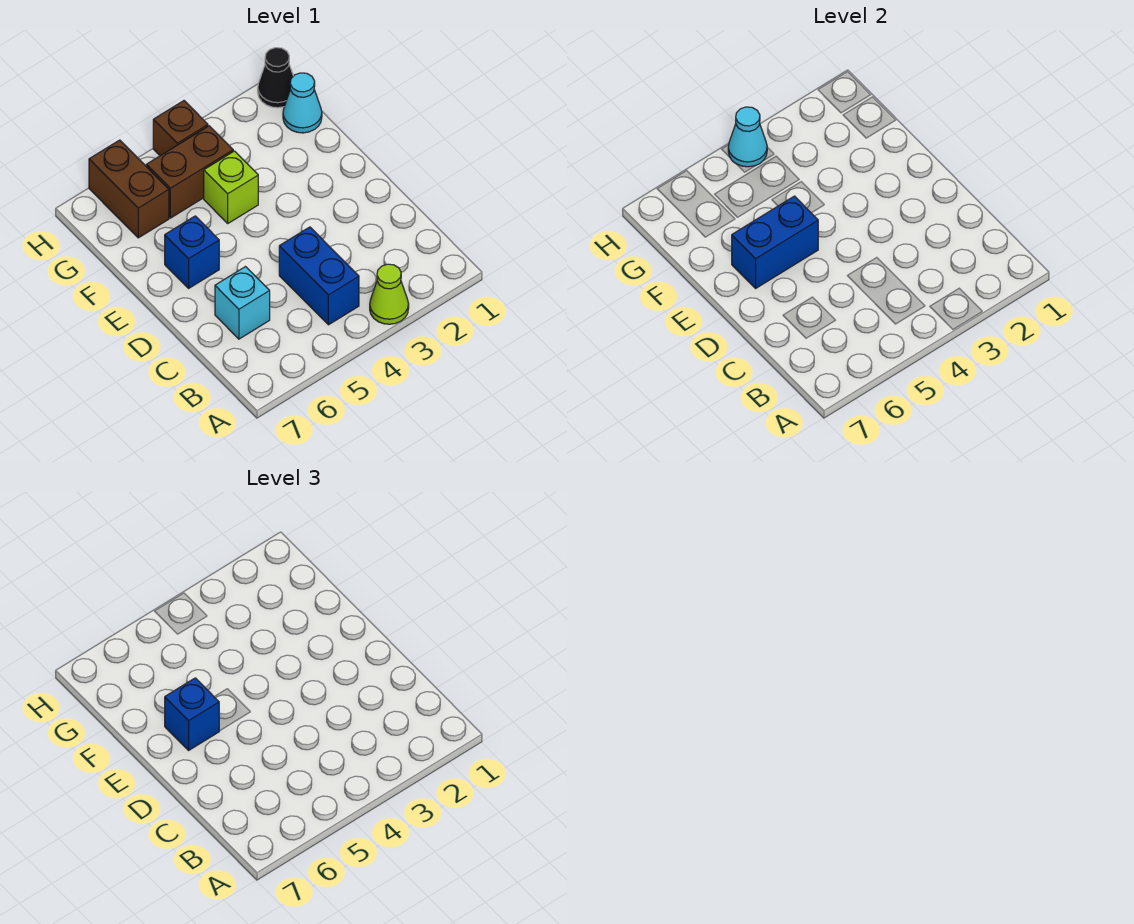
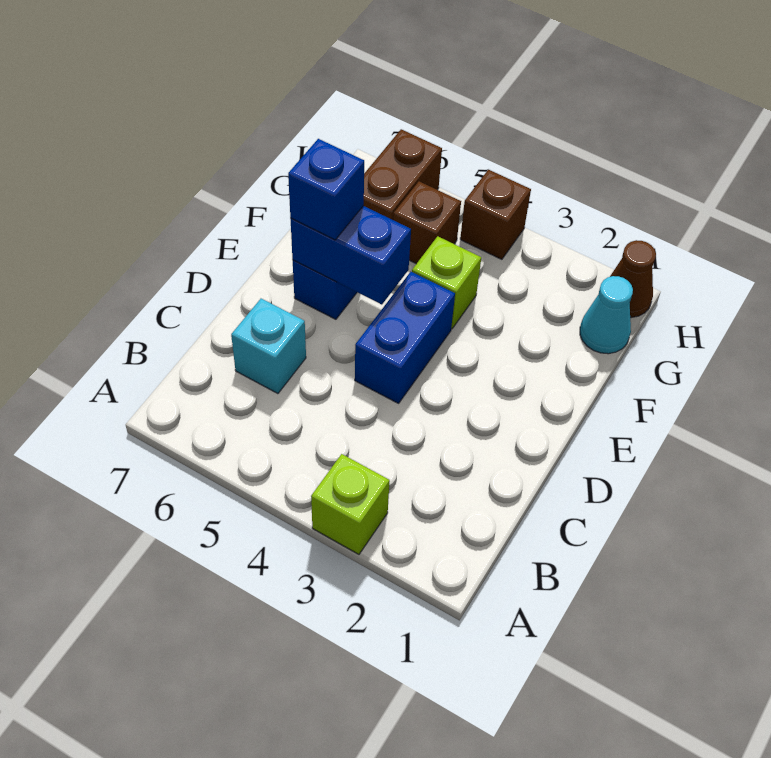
lime cone A3 level 1 -> lime brick A3 level 1
blue brick B4:C4 level 1 -> blue brick D4:E4 level 1
brown brick G4:G5 level 1 -> brown brick G5 level 1
black cone H1 level 1 -> brown cone H1 level 1
cyan cone H4 level 2 -> none

